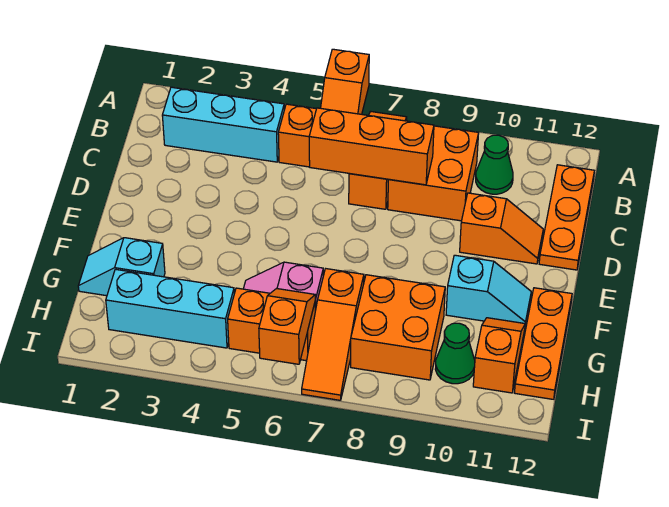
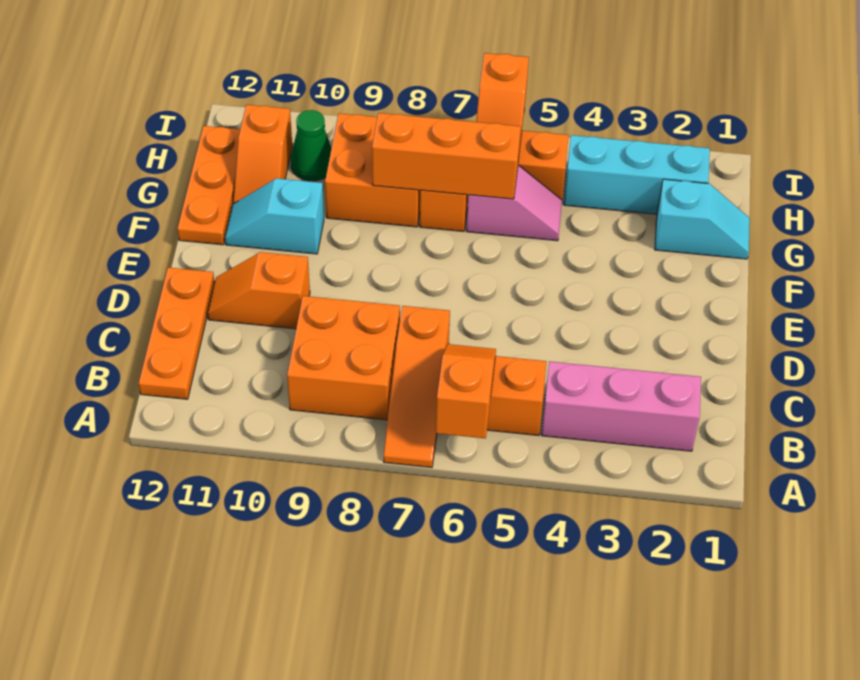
cyan brick B2:B4 level 1 -> pink brick B2:B4 level 1
green cone B10 level 1 -> none
orange brick C6:C8 level 2 -> orange brick G6:G8 level 2

